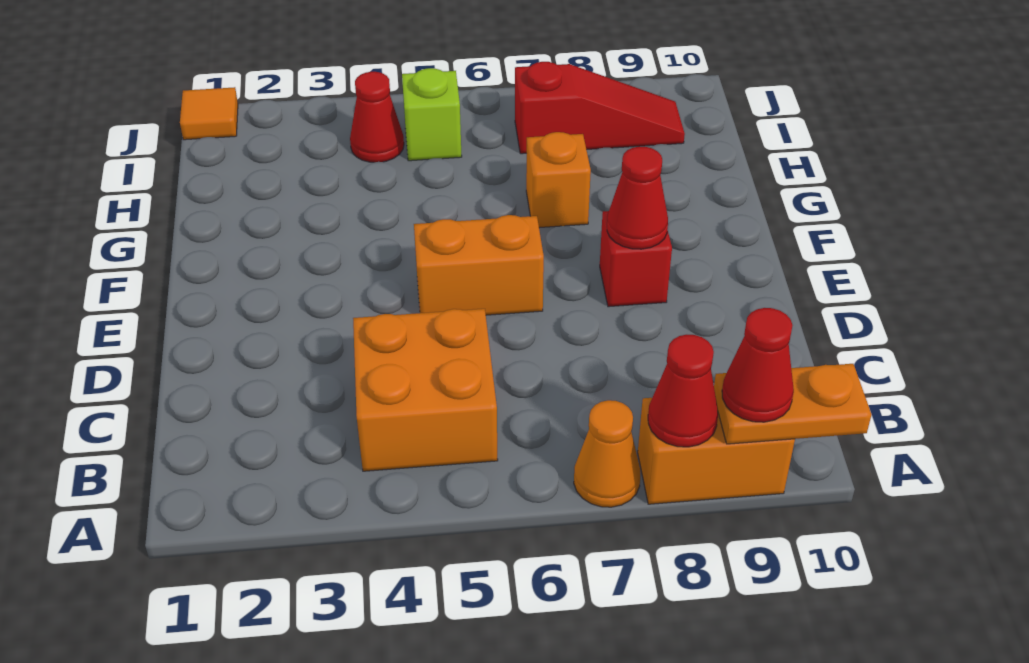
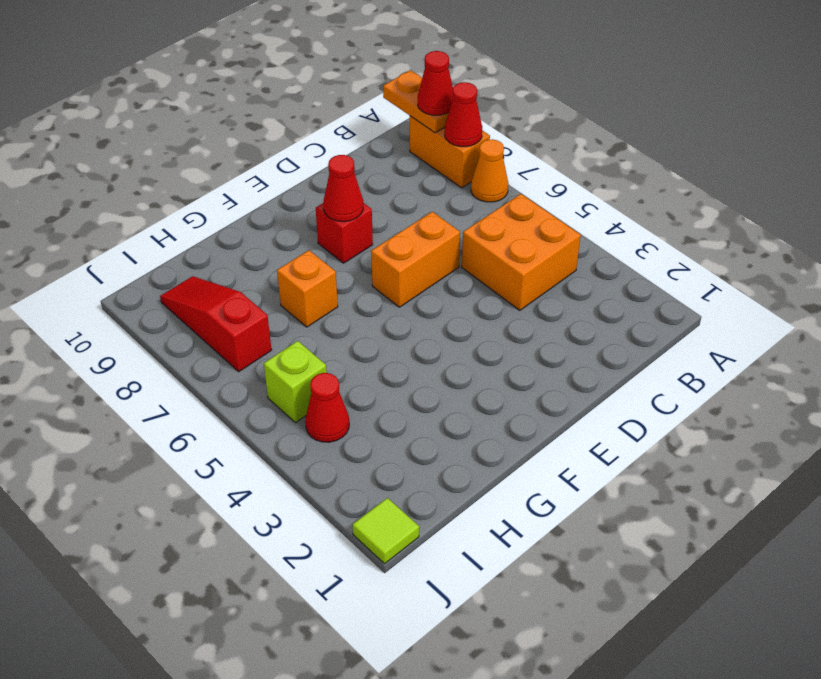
orange brick E5:E6 level 1 -> orange brick D6:E6 level 1
orange tile J1 level 1 -> lime tile J1 level 1

